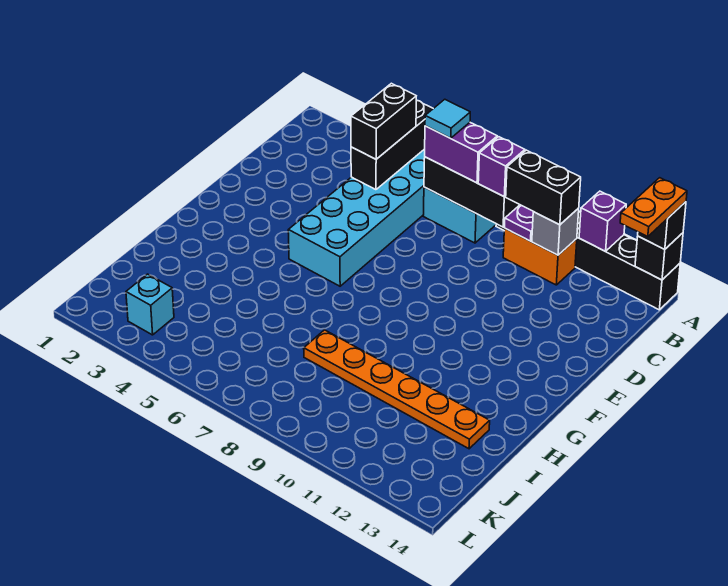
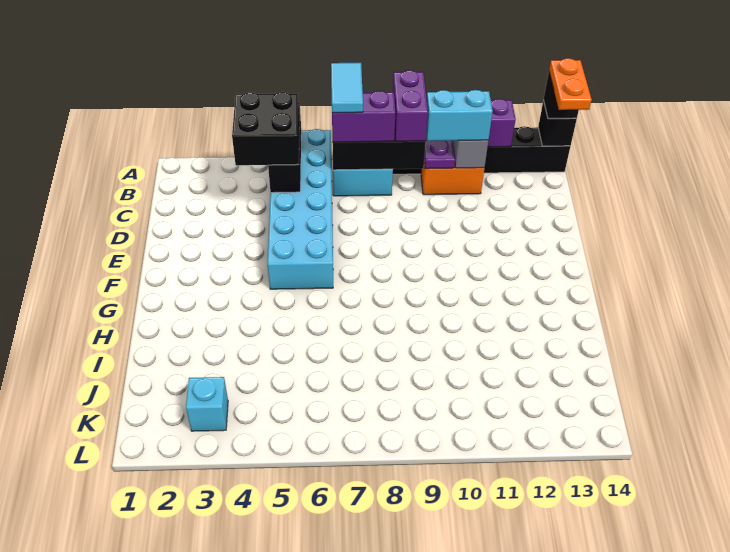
black brick B5:C5 level 3 -> black brick B4:C5 level 3
cyan tile B7 level 4 -> cyan tile A7:B7 level 4
purple brick B9 level 3 -> purple brick A9:B9 level 3
black brick B10:B11 level 3 -> cyan brick B10:B11 level 3
orange plate I8:I13 level 1 -> none

